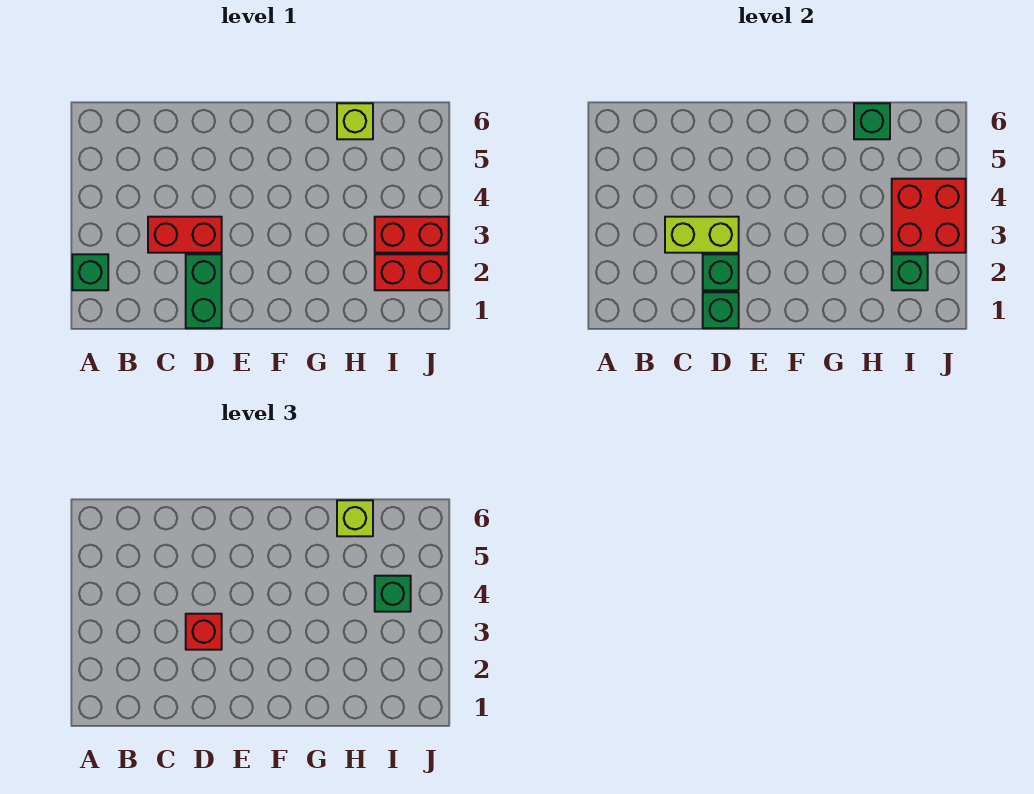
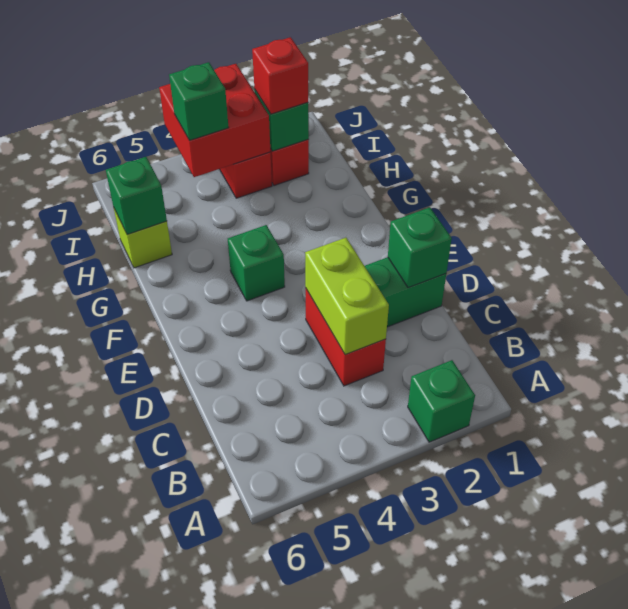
green brick D2 level 2 -> green brick F4 level 1
red brick D3 level 3 -> red brick I2 level 3
lime brick H6 level 3 -> none

